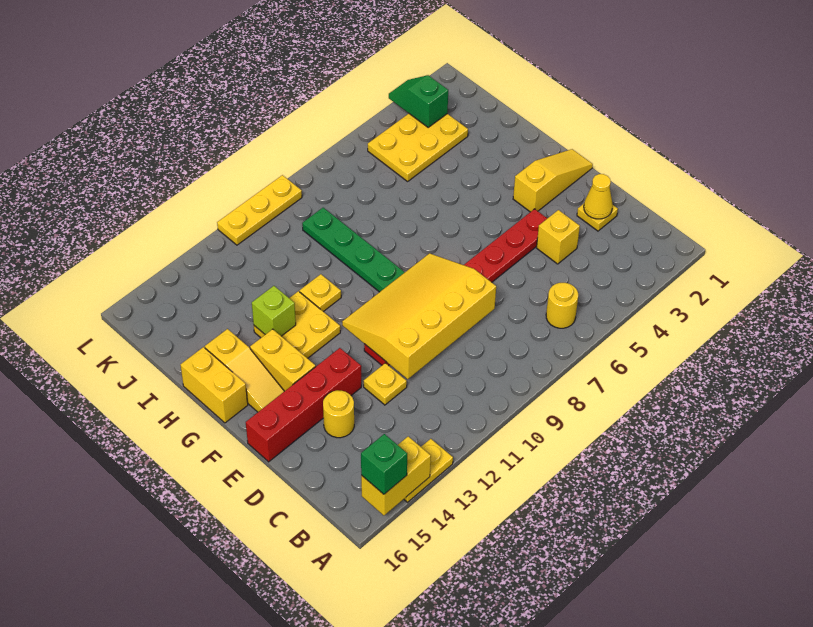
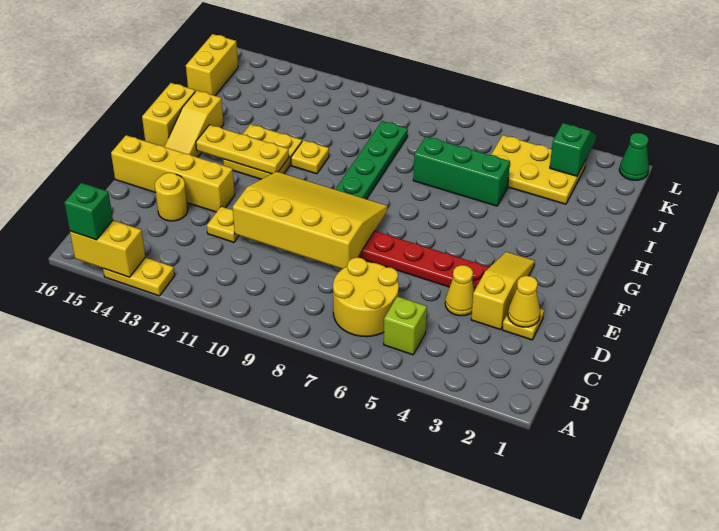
yellow round brick B6 level 1 -> yellow round brick B6:C7 level 1
yellow brick D4 level 1 -> yellow cone D4 level 1
red brick E13:E16 level 1 -> yellow brick E13:E16 level 1
yellow slope F1:F3 level 1 top 3 -> yellow slope D3:F3 level 1 top D
yellow brick F14:G14 level 1 -> yellow brick J16:K16 level 1
lime brick H13 level 2 -> lime brick B5 level 1
none -> green brick I5:I7 level 1
none -> green cone L1 level 1
yellow plate L9:L11 level 1 -> yellow plate G12:G14 level 2

